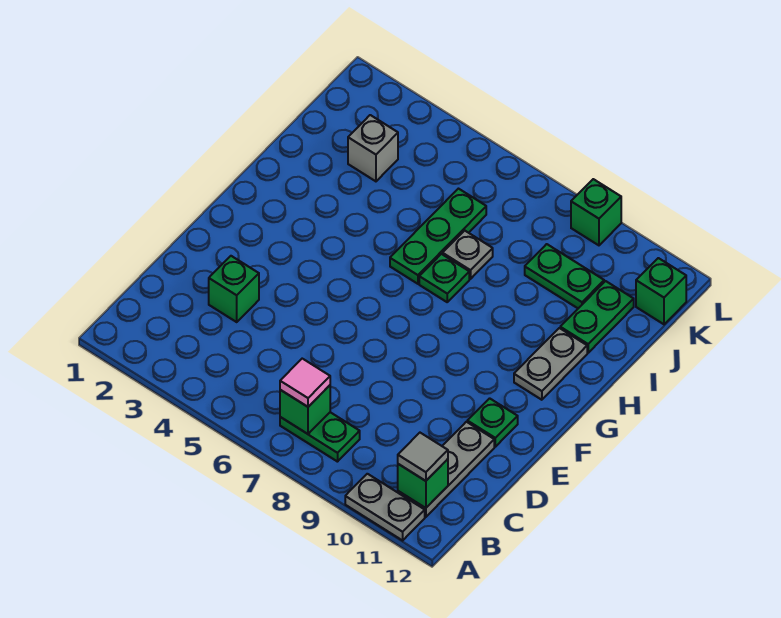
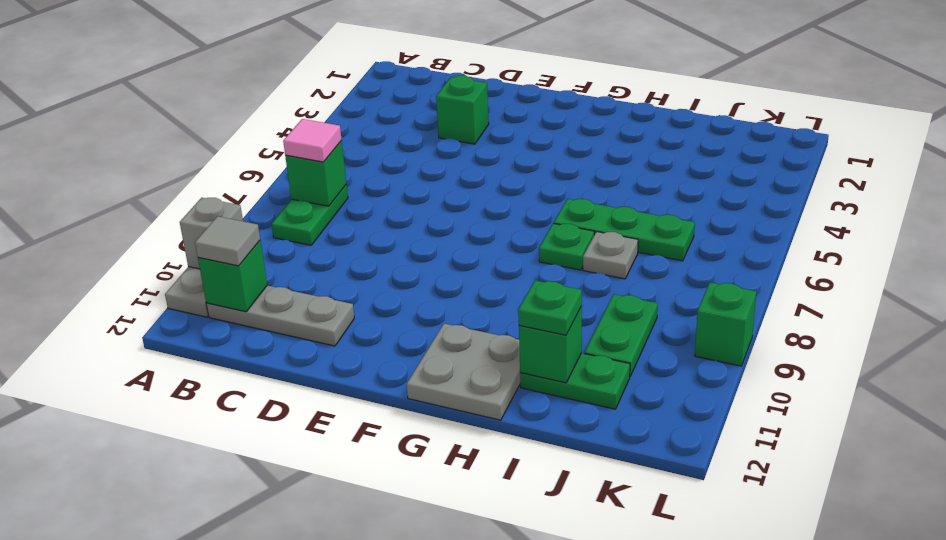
green plate E11 level 1 -> green plate I11 level 3
grey plate G11:H11 level 1 -> grey plate G11:H12 level 1
grey brick J3 level 1 -> grey brick A10 level 2
green brick K12 level 1 -> green brick I11 level 2

